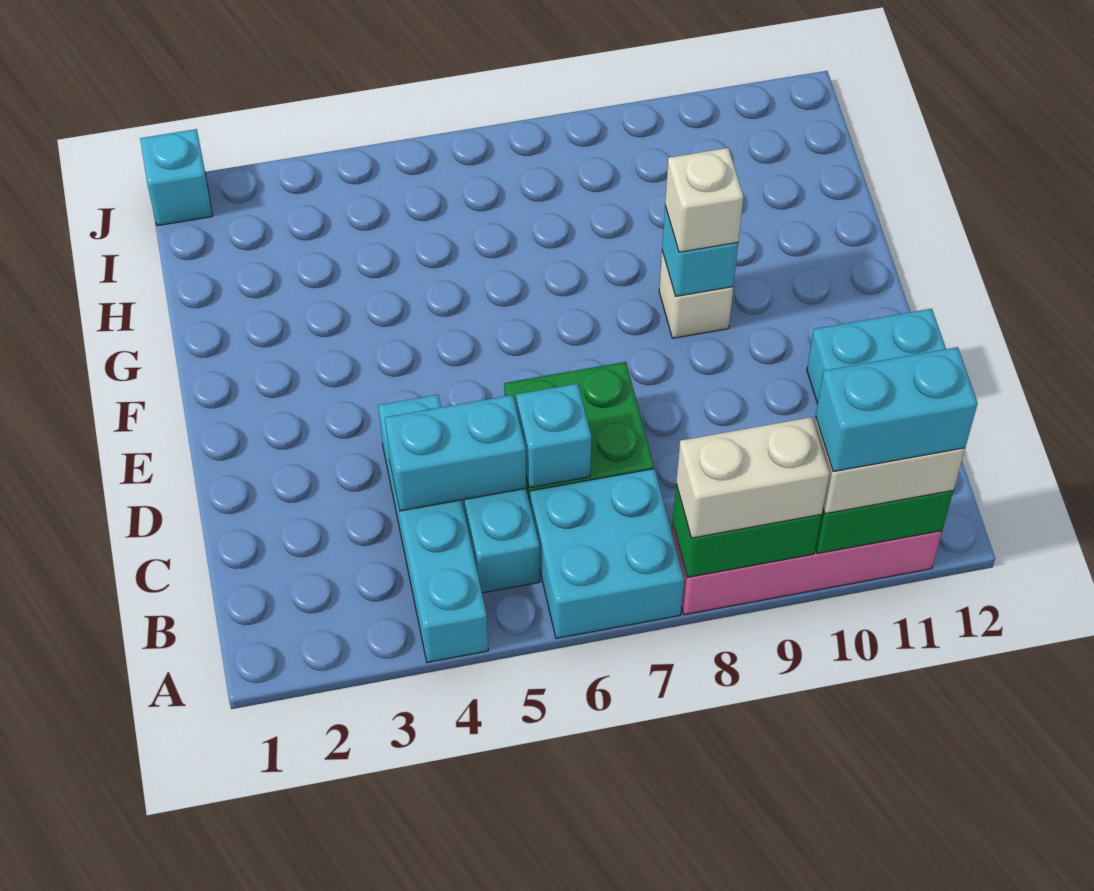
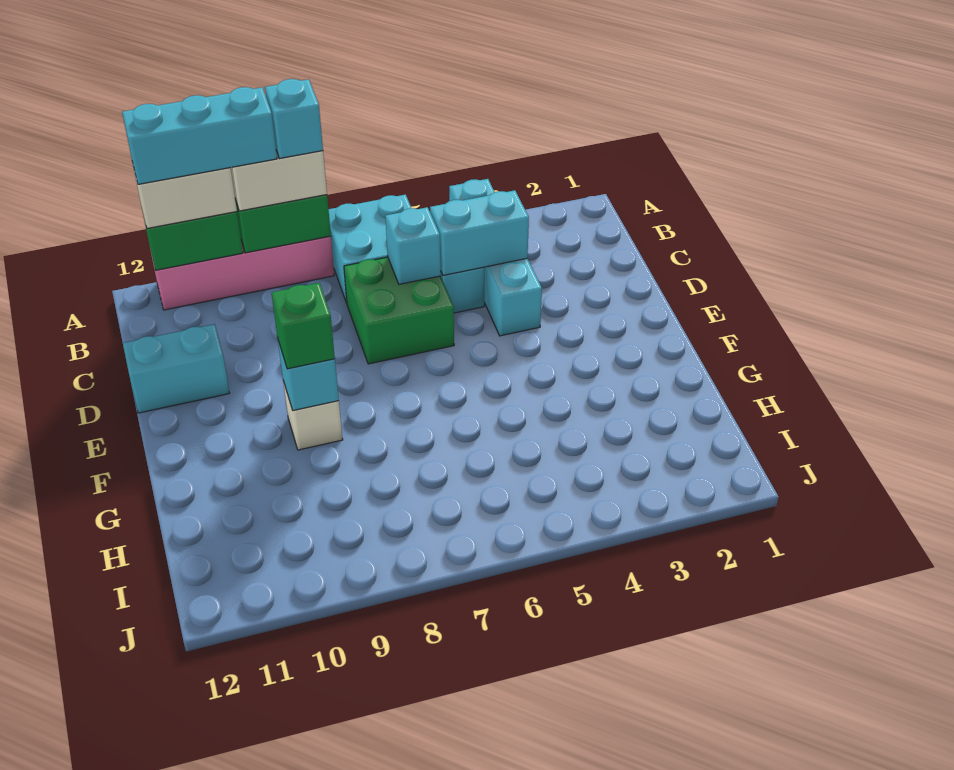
cyan brick A10:A11 level 4 -> cyan brick A9:A11 level 4
white brick F9 level 3 -> green brick F9 level 3
cyan brick J1 level 1 -> cyan brick A8 level 4

